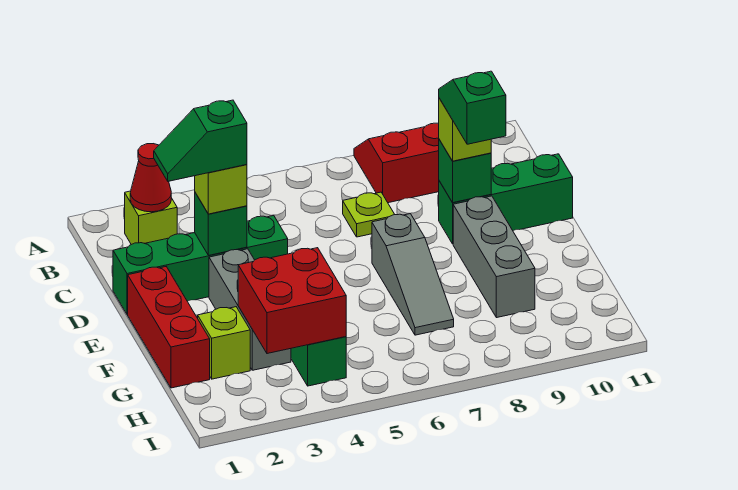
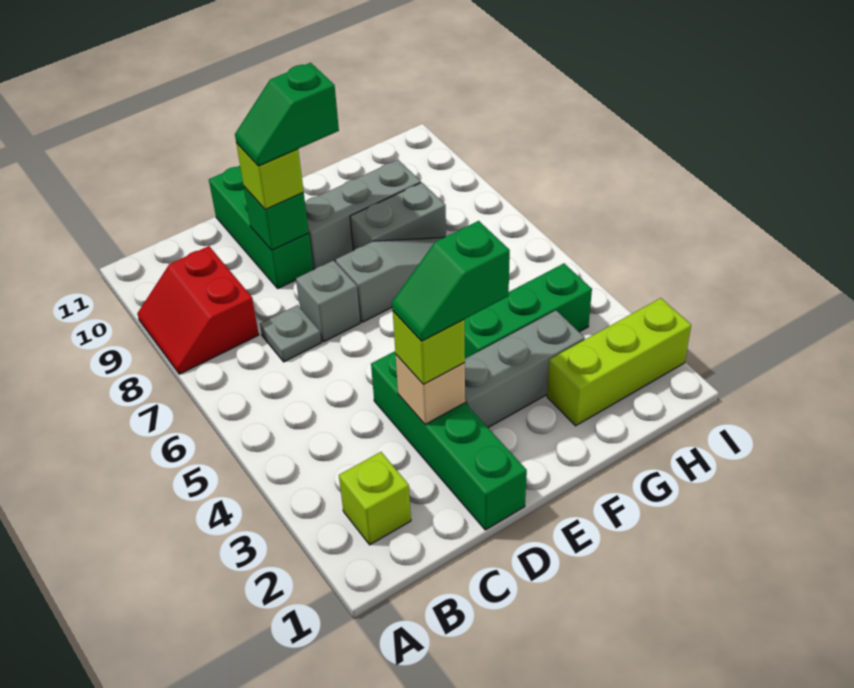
red cone B2 level 2 -> none
lime plate C7 level 1 -> grey plate C7 level 1
green slope D2:D3 level 4 top 3 -> green slope D3:E3 level 4 top E
green brick D3 level 2 -> tan brick D3 level 2
none -> grey brick D7 level 1
red brick E1:G1 level 1 -> none
none -> grey brick F8:G8 level 1
lime brick G2 level 1 -> lime brick G2:I2 level 1
red brick G3:H4 level 2 -> none

